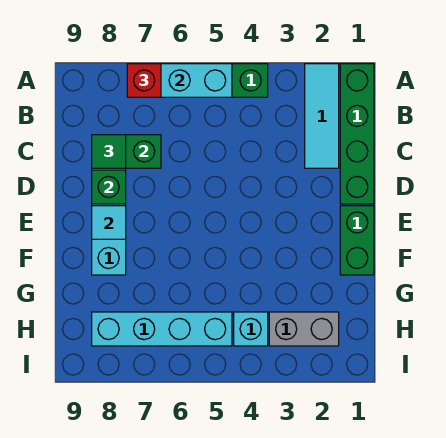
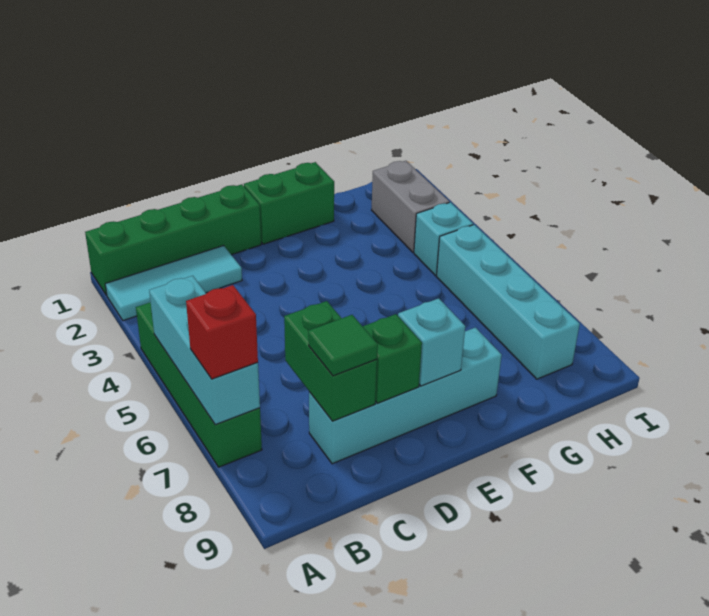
cyan tile E8 level 2 -> cyan brick E8 level 2

